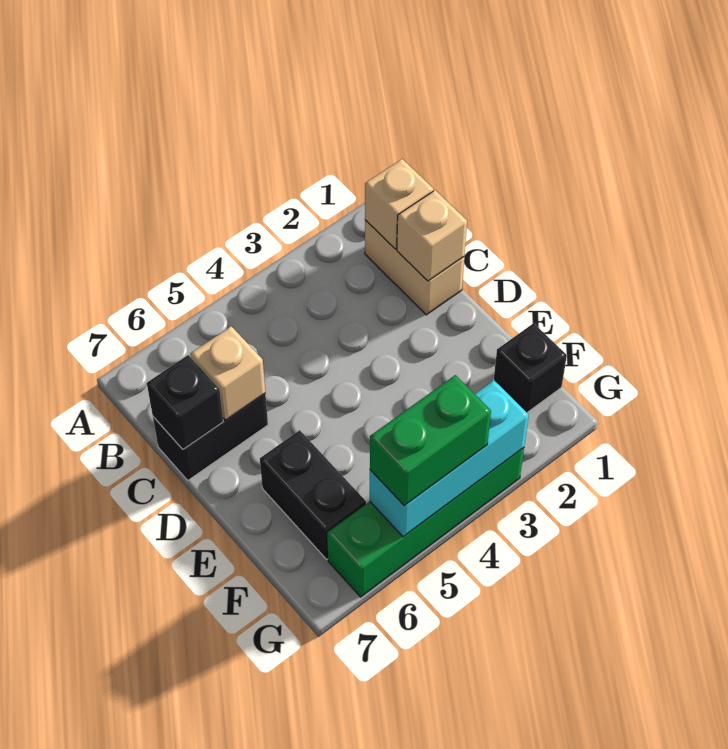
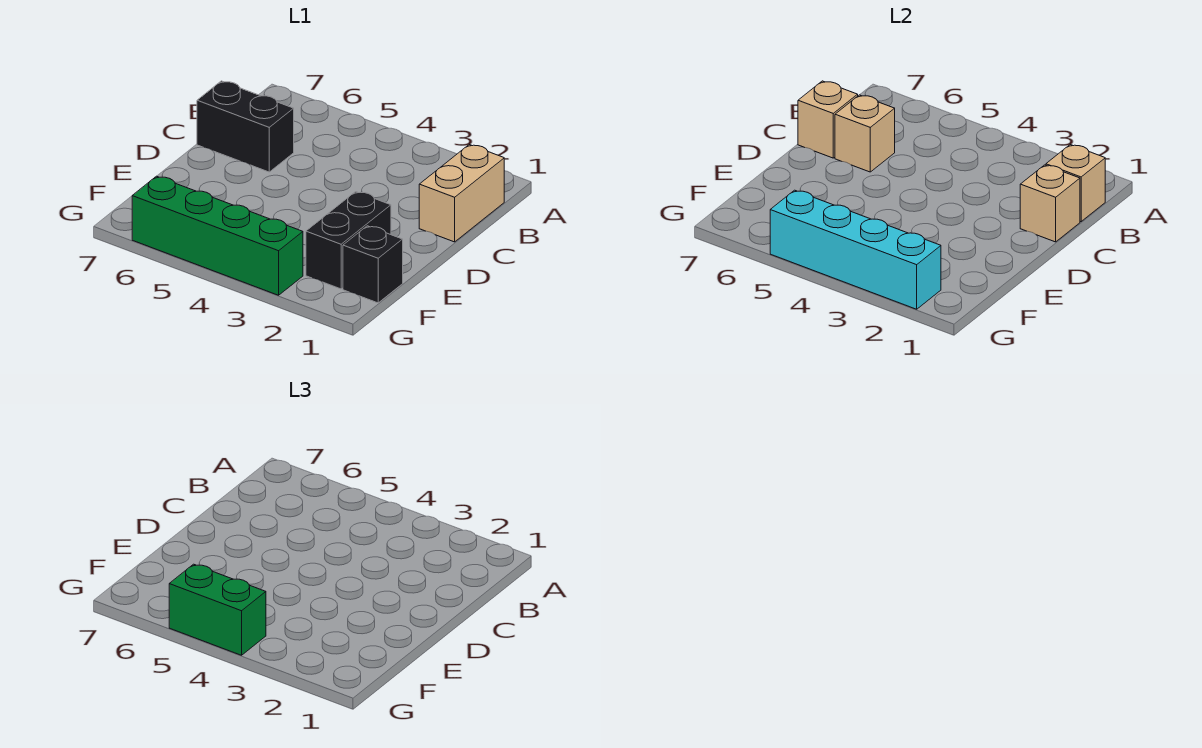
black brick C7 level 2 -> tan brick C7 level 2
black brick E6:F6 level 1 -> black brick E2:F2 level 1
cyan brick G3:G5 level 2 -> cyan brick G2:G5 level 2

